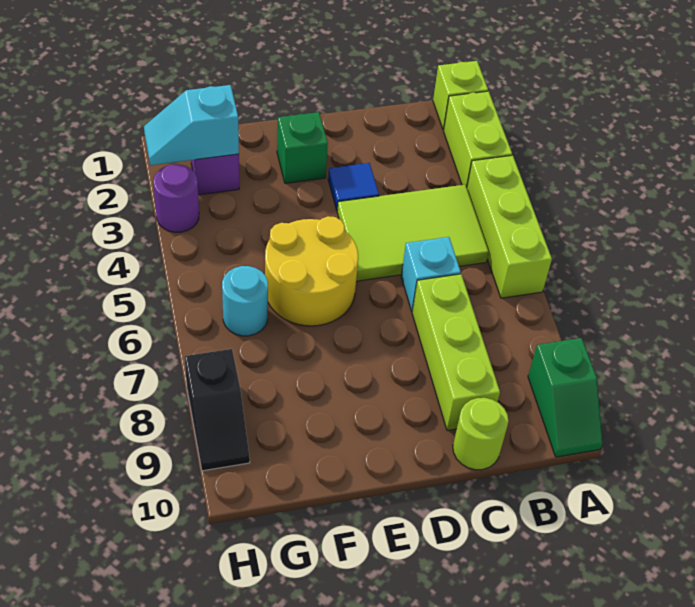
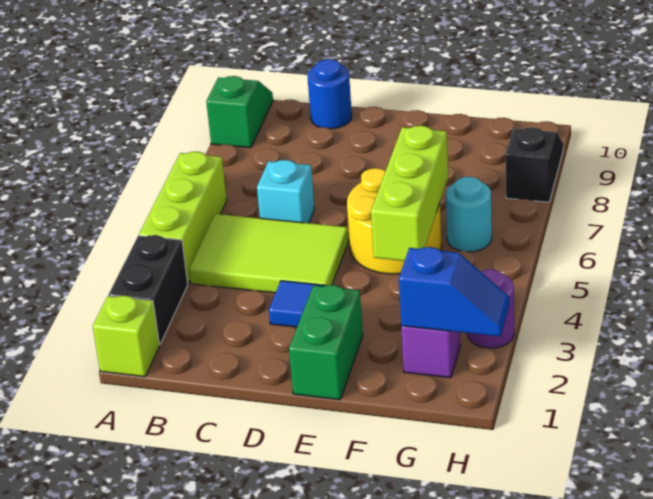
lime brick A2:A3 level 1 -> black brick A2:A3 level 1
lime brick C7:C9 level 1 -> lime brick F4:F6 level 2
lime round brick C10 level 1 -> blue round brick C10 level 1
green brick E2 level 1 -> green brick E1:E2 level 1
cyan slope G2:H2 level 2 top G -> blue slope G2:H2 level 2 top G

